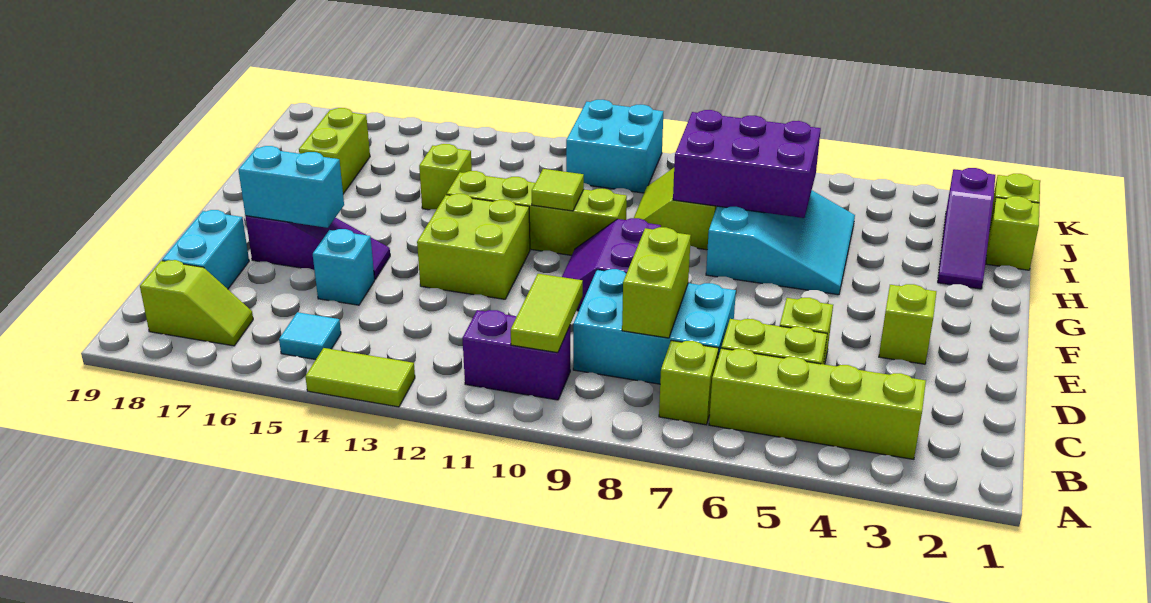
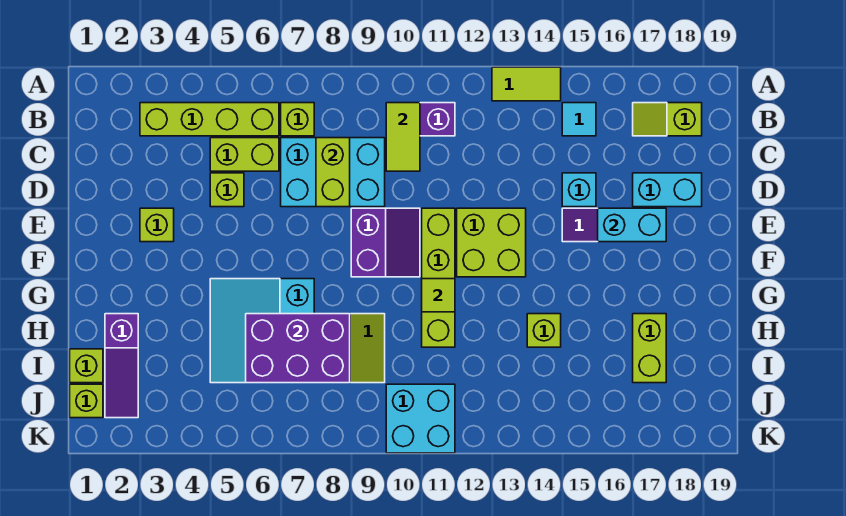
cyan brick C18:D18 level 1 -> cyan brick D17:D18 level 1
lime brick G10:G13 level 1 -> lime brick E11:H11 level 1
purple slope H2:J2 level 1 top J -> purple slope H2:J2 level 1 top H

